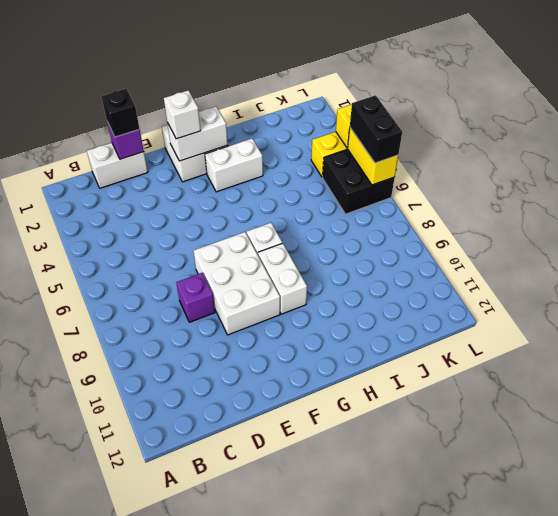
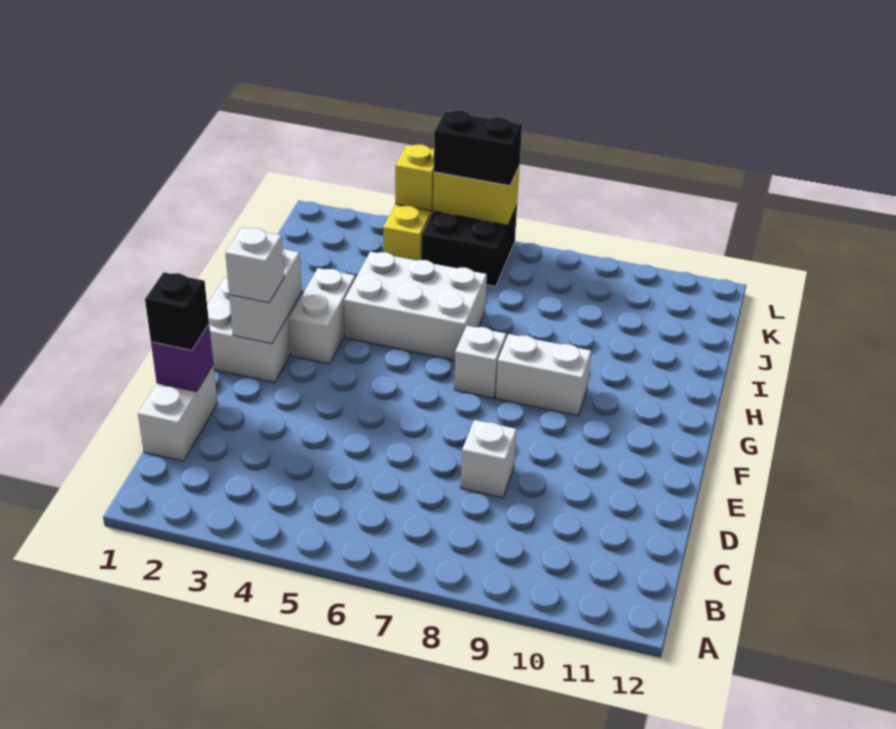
purple brick D8 level 1 -> white brick D8 level 1
white brick E7:F9 level 1 -> white brick H4:I6 level 1

